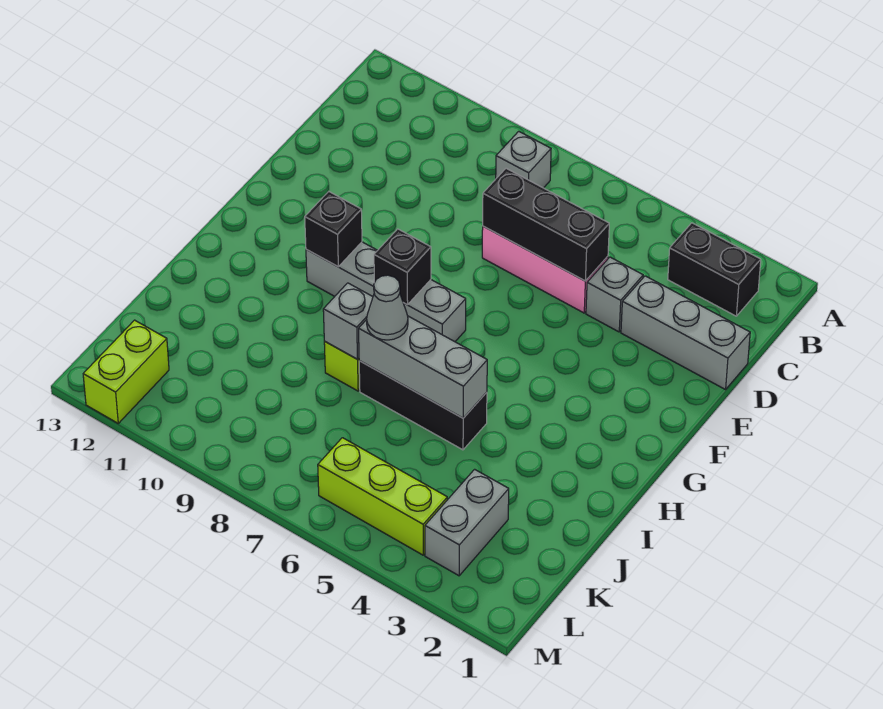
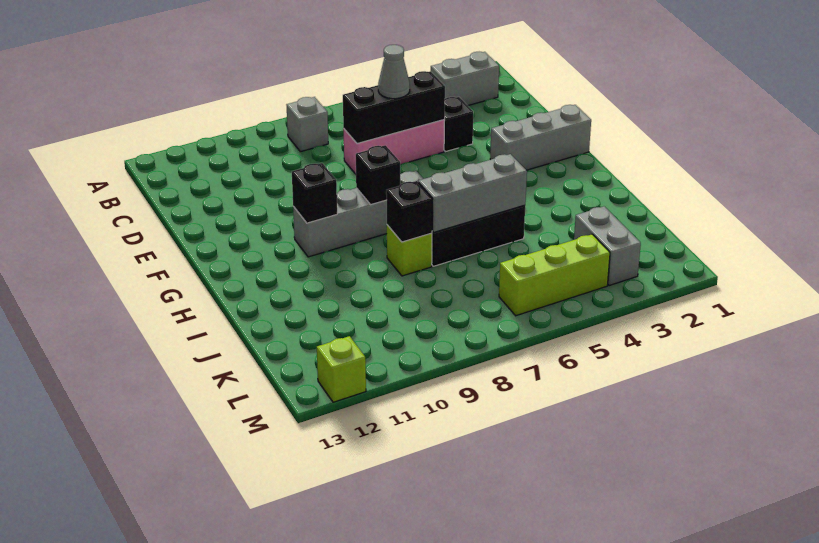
black brick B2:B3 level 1 -> grey brick B2:B3 level 1
grey brick D1:D3 level 1 -> grey brick F1:F3 level 1
grey brick D4 level 1 -> black brick D4 level 1
grey cone I7 level 3 -> grey cone D6 level 3
grey brick I8 level 2 -> black brick I8 level 2
lime brick L12:M12 level 1 -> lime brick M12 level 1

